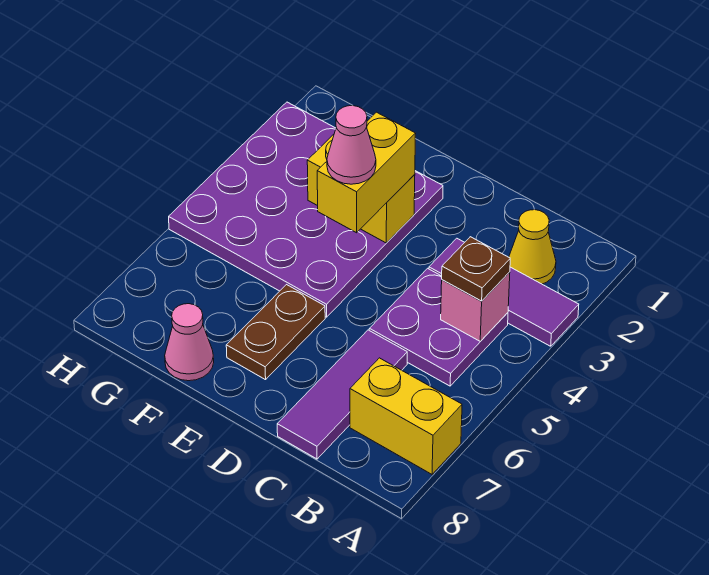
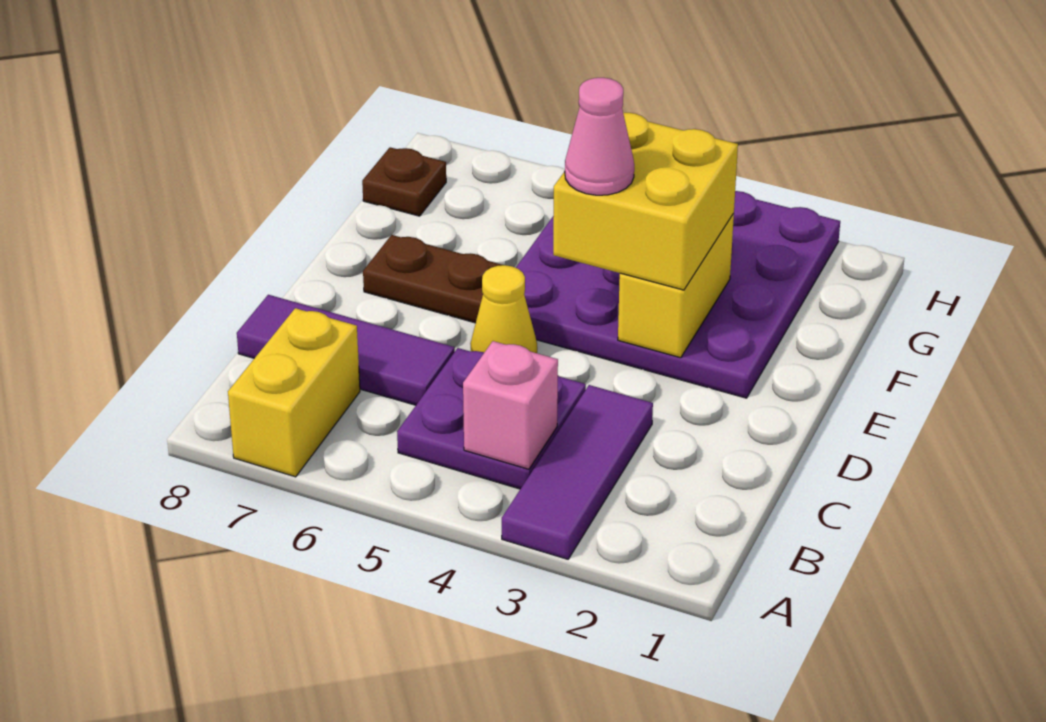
yellow cone B2 level 1 -> yellow cone D5 level 1
brown plate B4 level 3 -> brown plate G8 level 1
yellow brick E3:E4 level 3 -> yellow brick E3:F4 level 3
pink cone F8 level 1 -> none

